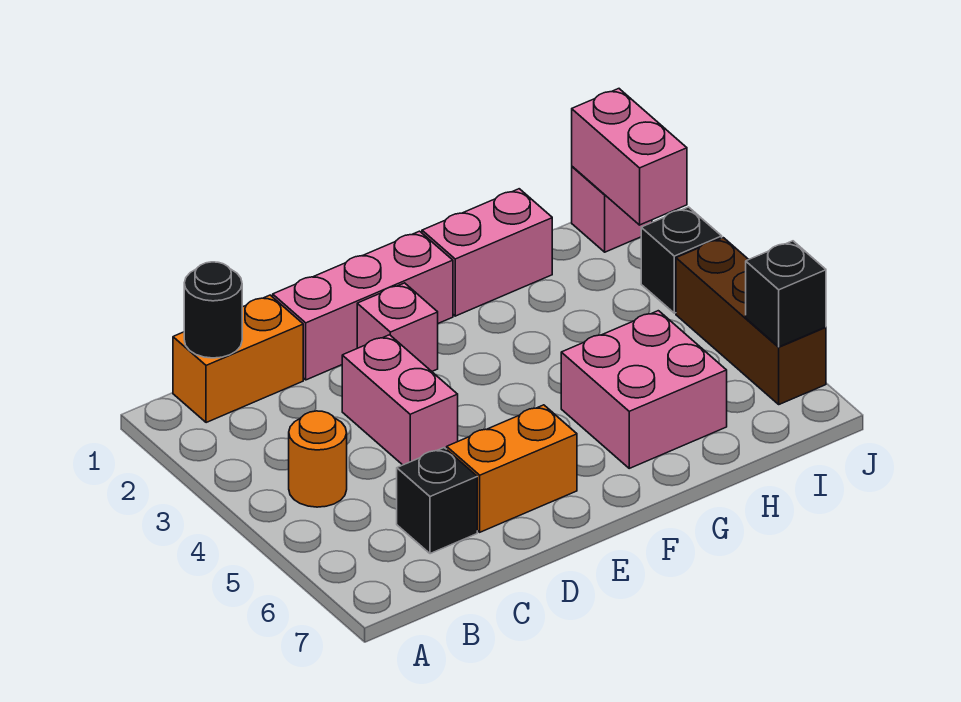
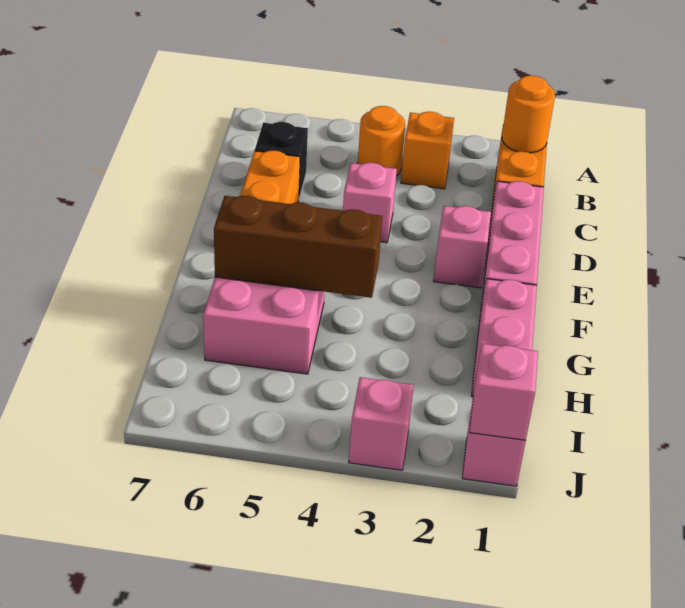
black round brick B1 level 2 -> orange round brick B1 level 2
none -> orange brick B3 level 1
pink brick D3:D4 level 1 -> pink brick D4 level 1
pink brick J1:J2 level 2 -> pink brick J1 level 2
black brick J3 level 1 -> pink brick J3 level 1
brown brick J4:J6 level 1 -> brown brick G4:G6 level 2
black brick J6 level 2 -> none

